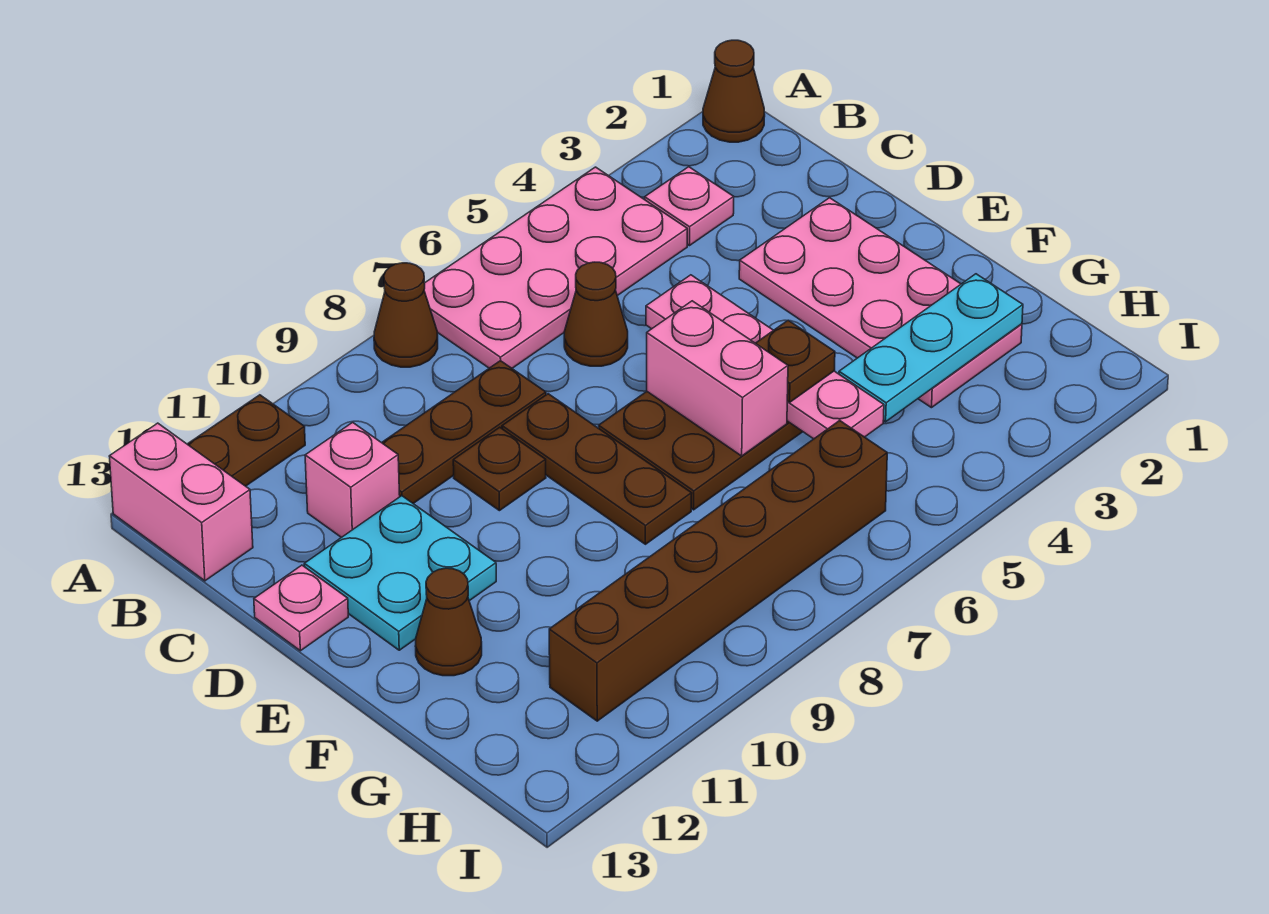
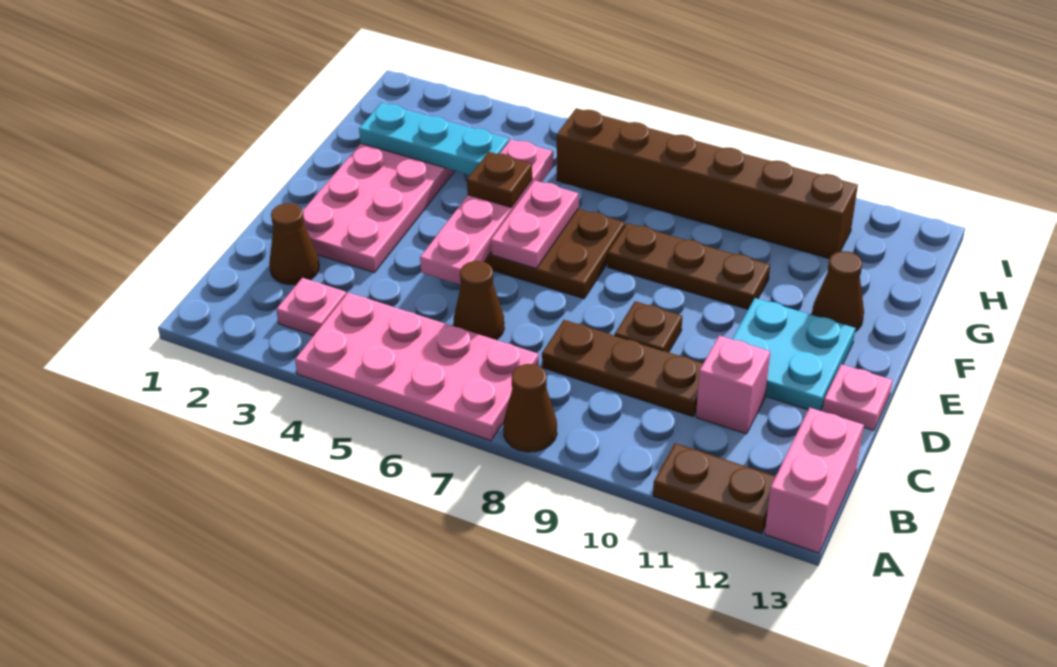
brown cone A1 level 1 -> brown cone C2 level 1
brown plate D8:F8 level 1 -> brown plate F8:F10 level 1
pink brick E6:F6 level 2 -> pink plate E6:F6 level 2

